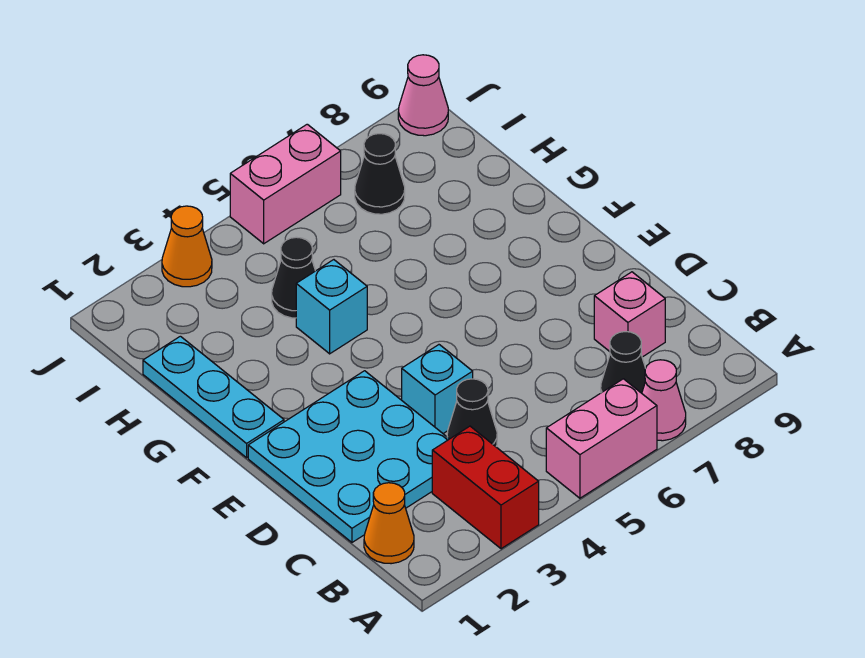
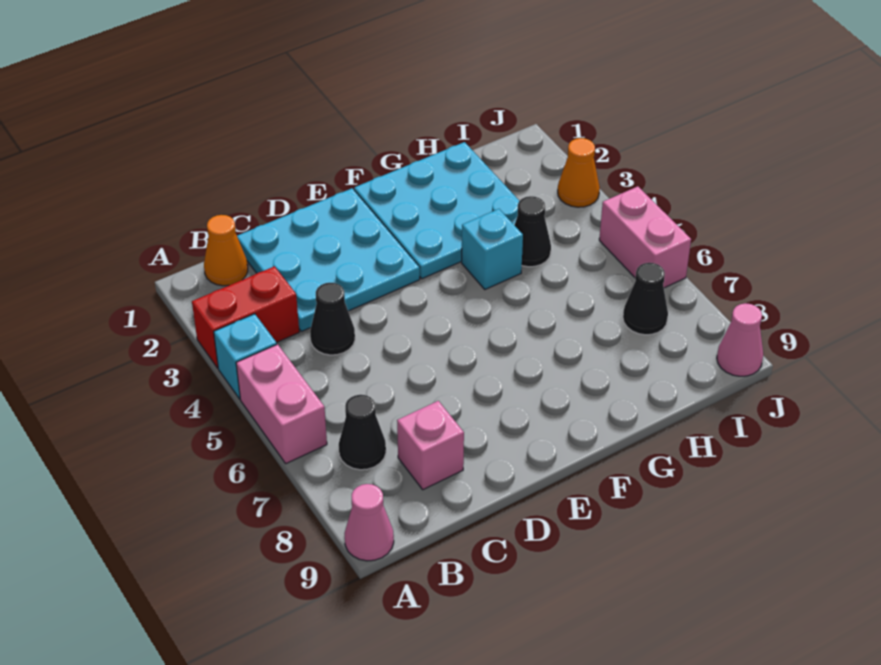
pink cone A7 level 1 -> pink cone A9 level 1
cyan brick D4 level 1 -> cyan brick A4 level 1
cyan plate F1:H1 level 1 -> cyan plate F1:H3 level 1

